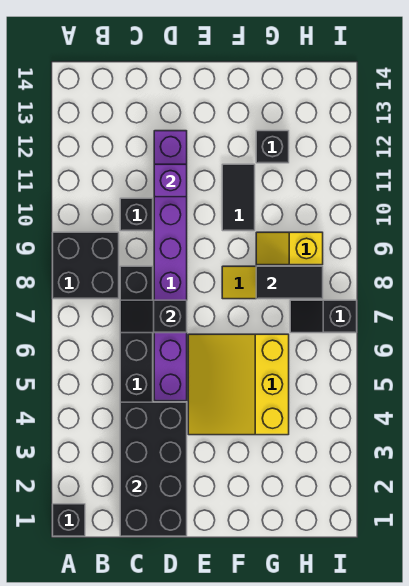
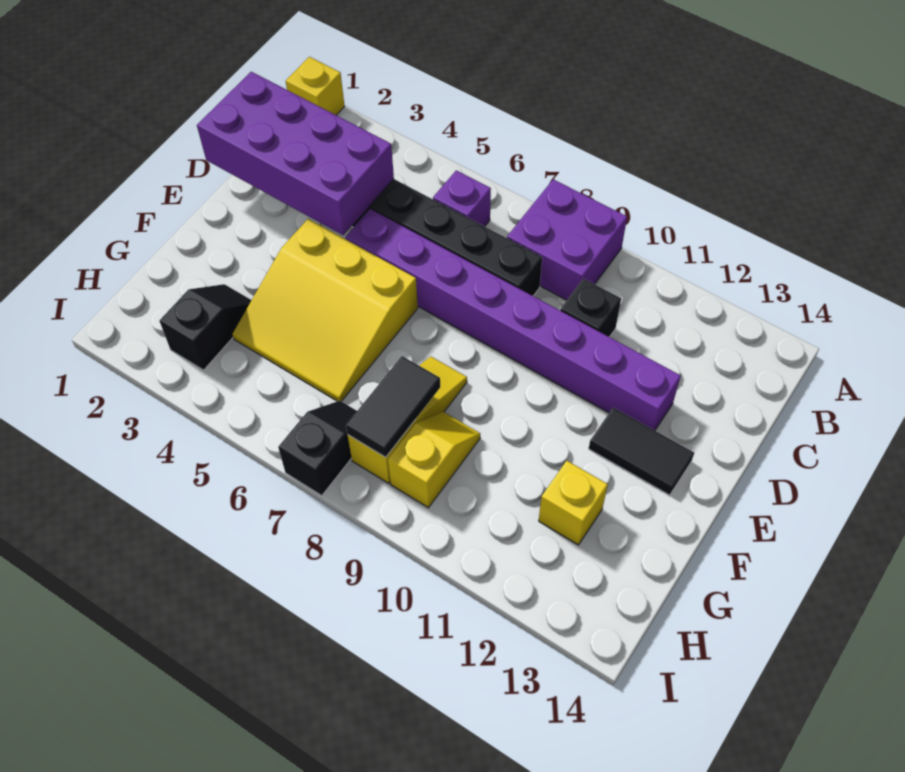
black brick A1 level 1 -> yellow brick A1 level 1
black brick A8:B9 level 1 -> purple brick A8:B9 level 1
black brick C1:D4 level 2 -> purple brick C1:D4 level 2
black slope C7:D7 level 2 top D -> black slope G3:H3 level 1 top H
purple brick D11 level 2 -> purple brick B6 level 1
yellow slope E4:G6 level 1 top G -> yellow slope E4:G6 level 1 top E
black tile F10:F11 level 1 -> black tile E12:E13 level 1
black brick G12 level 1 -> yellow brick G12 level 1

